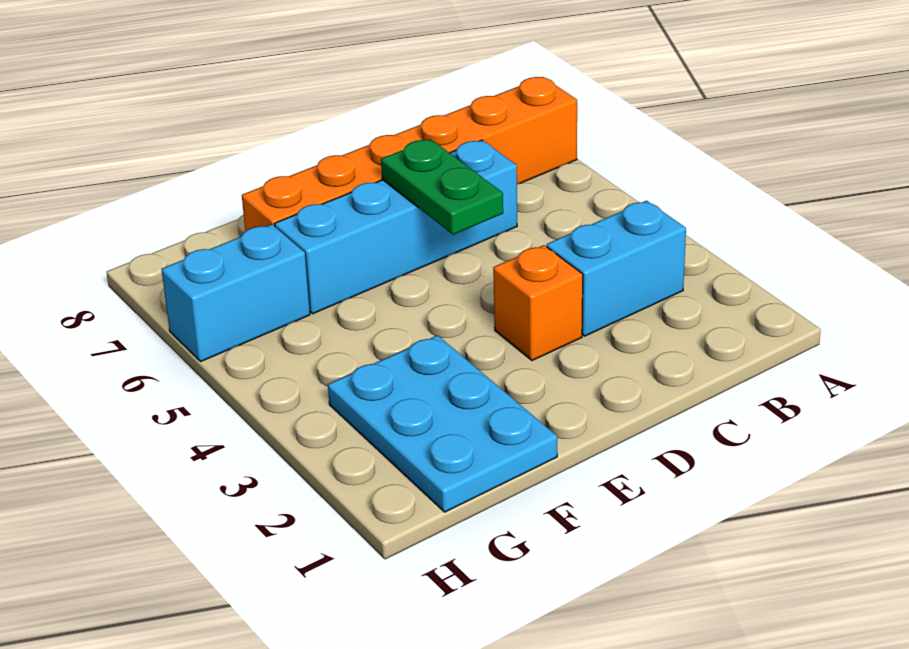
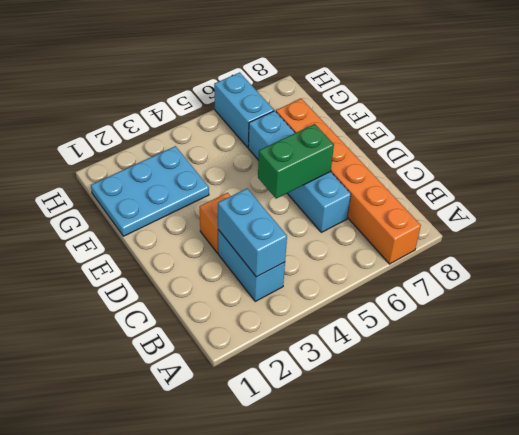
none -> cyan brick B3:C3 level 2
green plate D5:D6 level 2 -> green brick D5:D6 level 2

